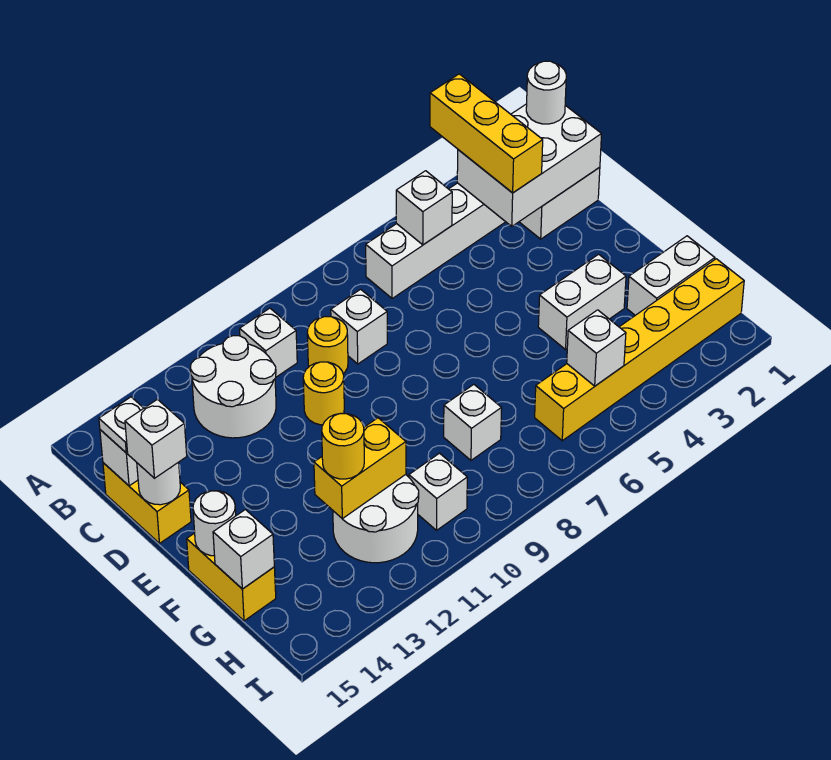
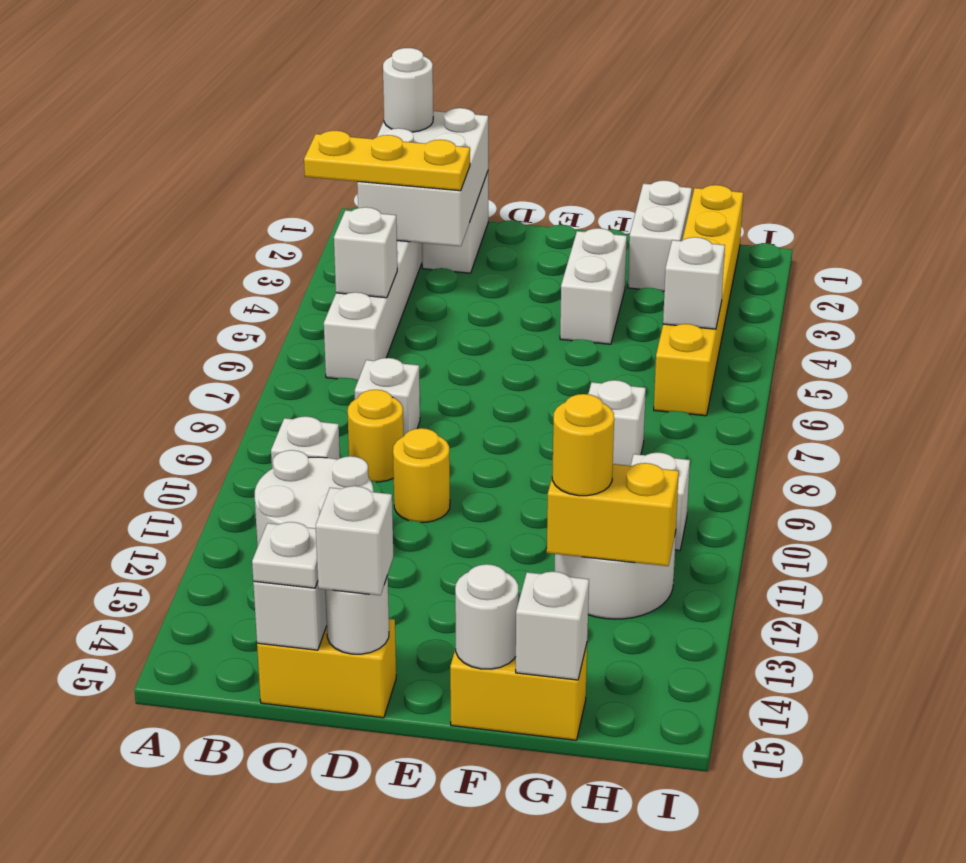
yellow brick A3:C3 level 3 -> yellow plate A3:C3 level 3
yellow brick G11:G12 level 2 -> yellow brick G12:H12 level 2

